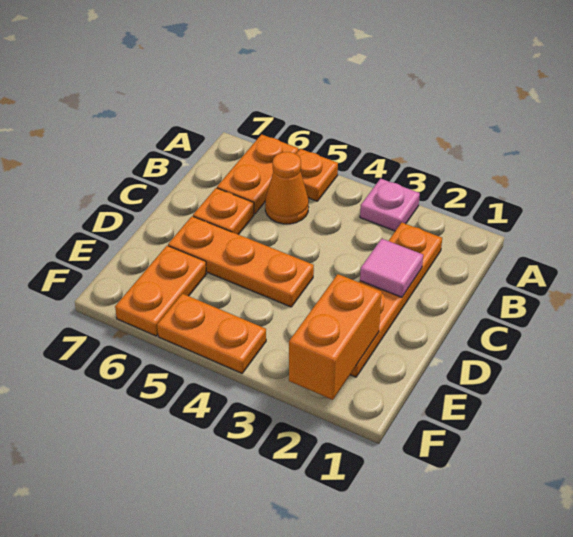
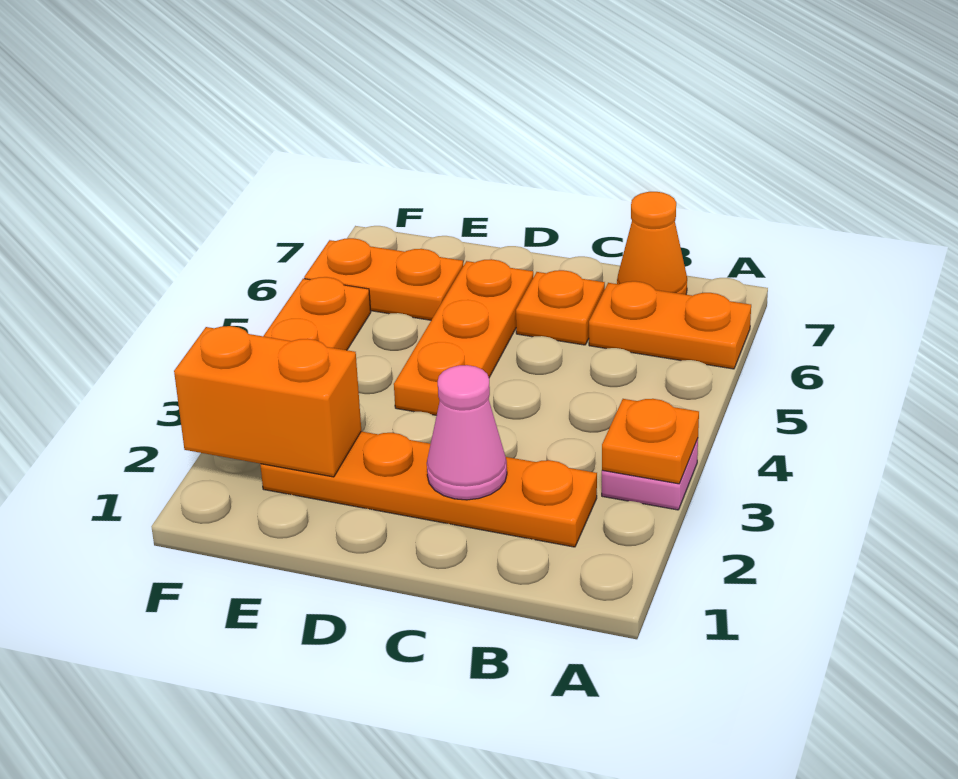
orange plate A5 level 1 -> orange plate A3 level 2
orange cone B5 level 1 -> orange cone B7 level 1
pink tile C2 level 2 -> pink cone C2 level 2

